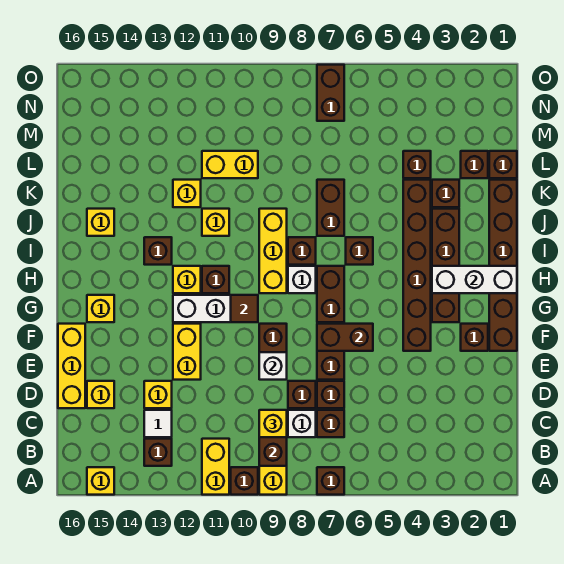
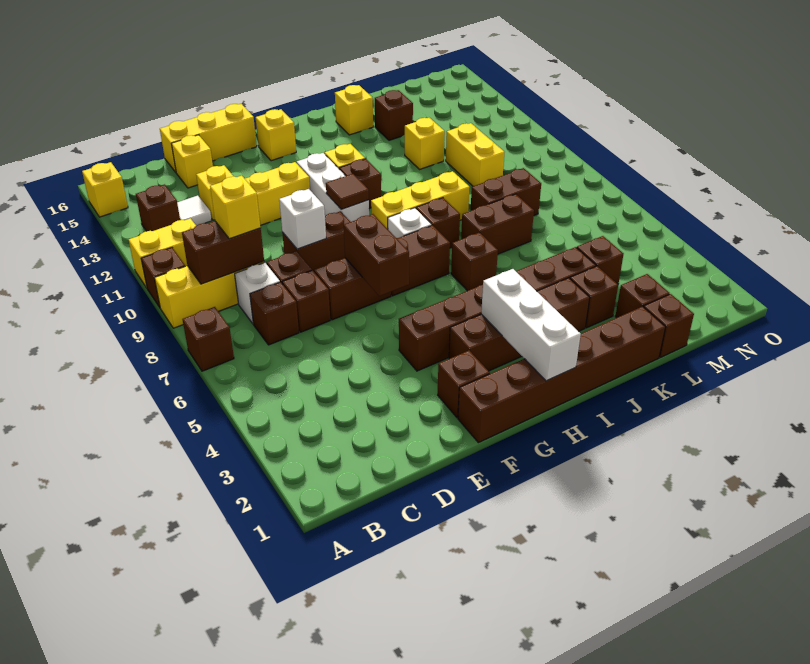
brown brick I13 level 1 -> brown brick K14 level 1
yellow brick J11 level 1 -> none
brown brick N7:O7 level 1 -> brown brick K8:L8 level 1

